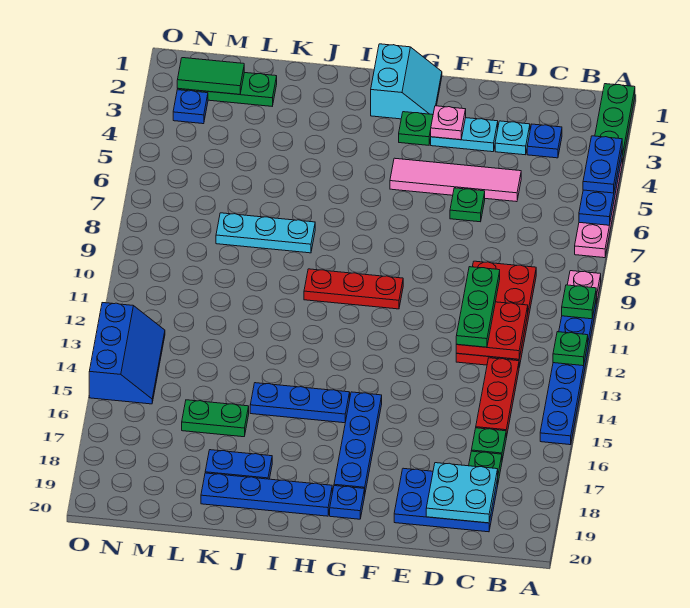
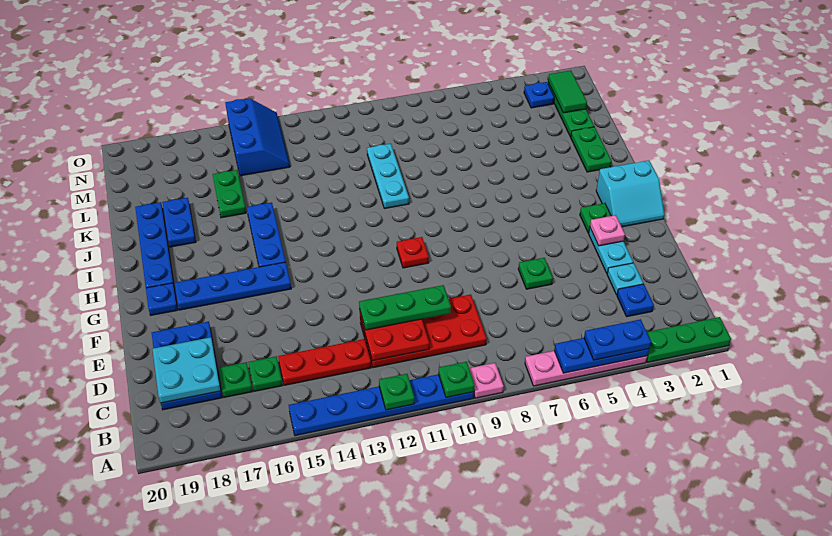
pink tile D5:G5 level 1 -> none
red plate G10:I10 level 1 -> red plate G10 level 1
none -> green plate J2:K2 level 1
cyan plate J8:L8 level 1 -> cyan plate J10:L10 level 1
blue slope N13:O15 level 1 top O -> blue slope M14:O15 level 1 top 15

